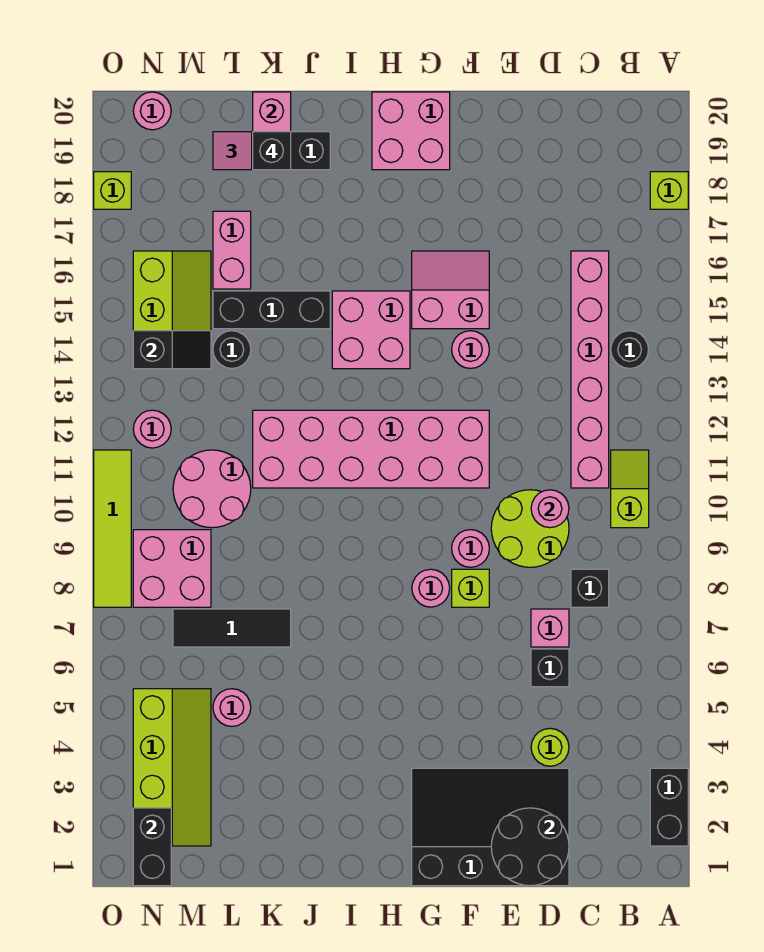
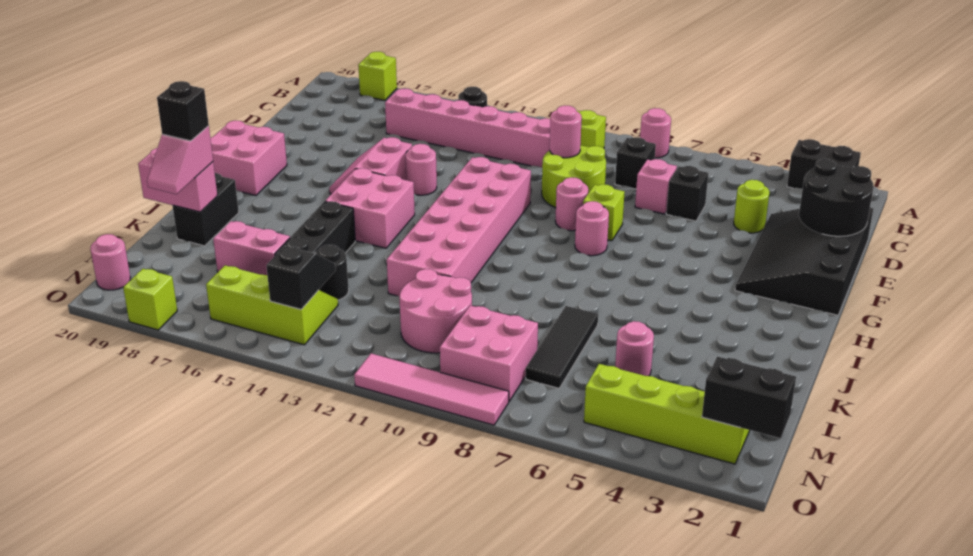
pink round brick N12 level 1 -> pink round brick A8 level 1
lime tile O8:O11 level 1 -> pink tile O8:O11 level 1

